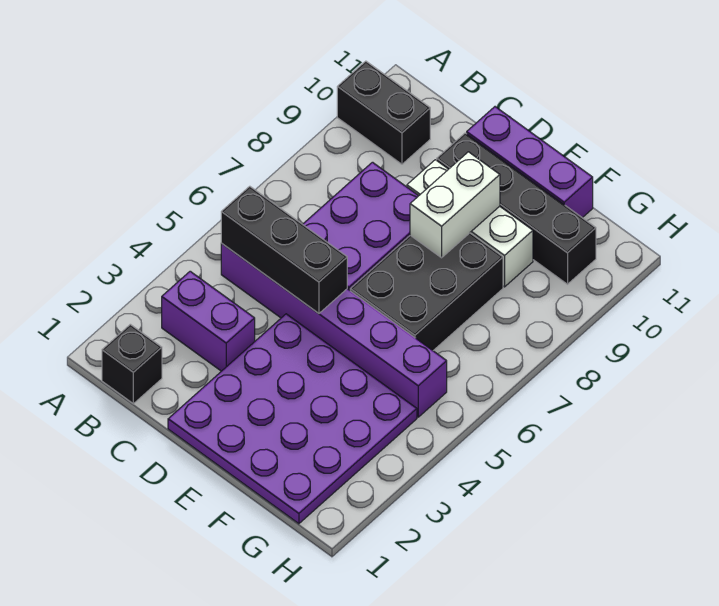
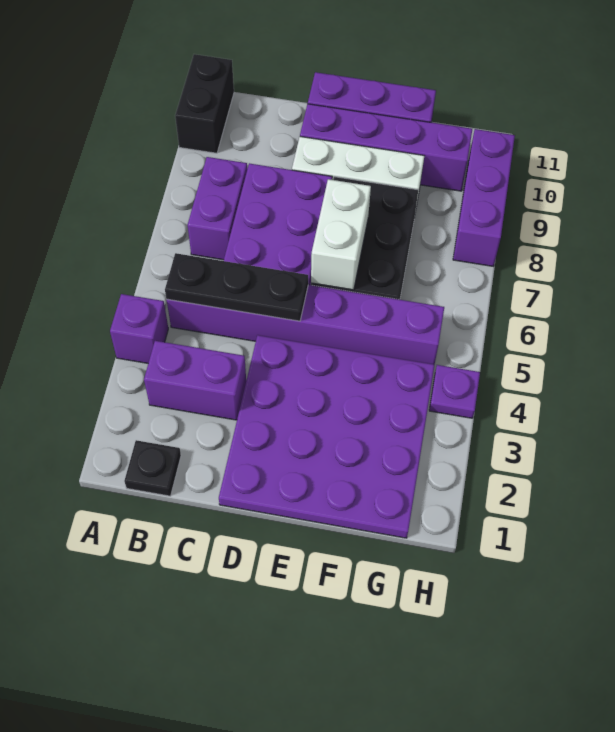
none -> purple brick A4 level 1
black brick A10:B10 level 1 -> black brick A10:A11 level 1
black brick B1 level 1 -> black plate B1 level 1
black brick B5:D5 level 2 -> black plate B5:D5 level 2
none -> purple brick B7:B8 level 1
black brick D10:G10 level 1 -> purple brick D10:G10 level 1
white brick E8:E9 level 2 -> white brick E6:E7 level 2
none -> purple plate H4 level 1
none -> purple brick H8:H10 level 1

